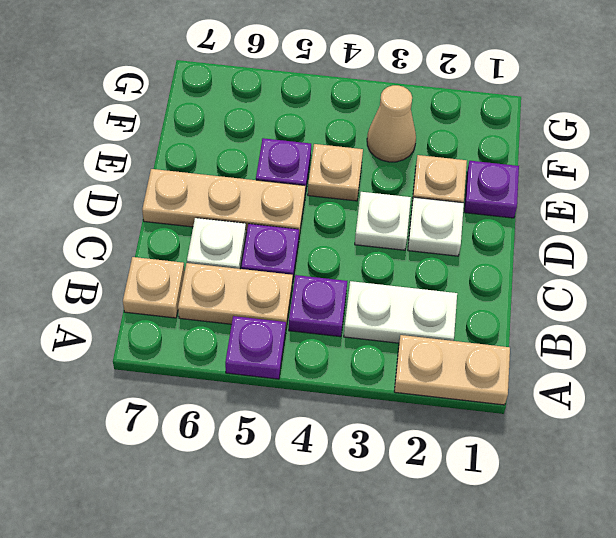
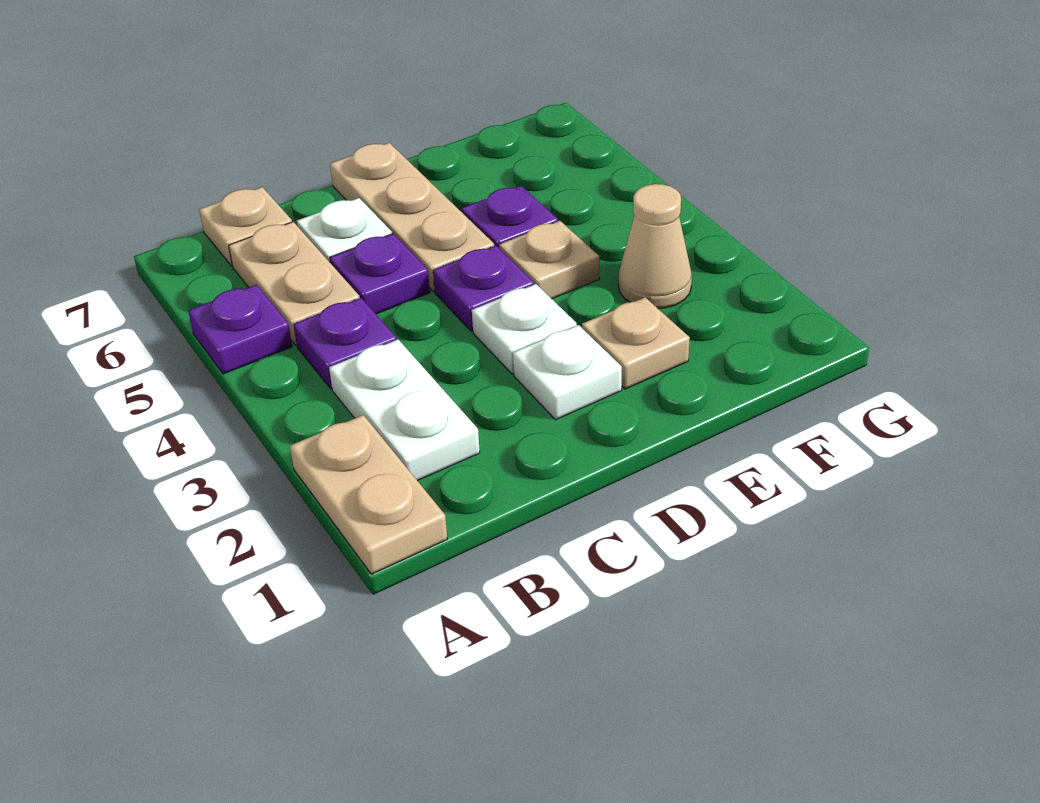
purple plate E1 level 1 -> purple plate D4 level 1

